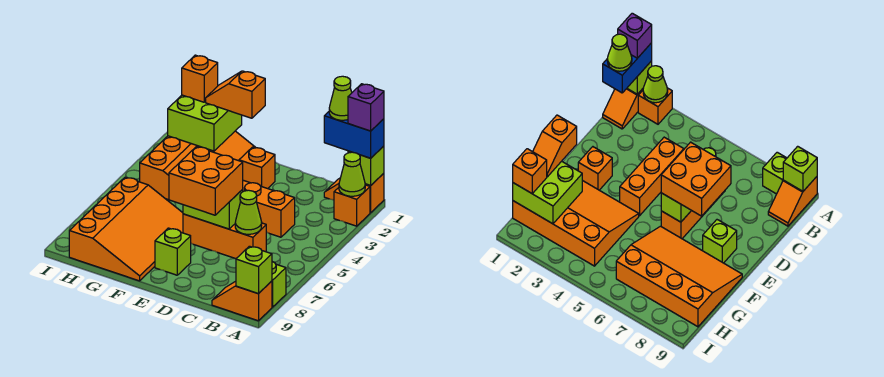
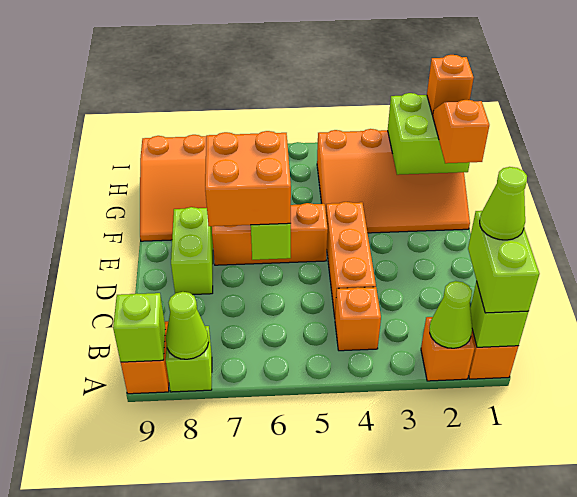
blue brick A1:B1 level 3 -> lime brick A1:B1 level 3
purple brick A1 level 4 -> none
orange brick C6:E6 level 1 -> orange brick E5:E7 level 1
lime cone C6 level 2 -> lime cone A8 level 2
orange brick E2 level 1 -> orange brick B4 level 1
lime brick E8 level 1 -> lime brick D8:E8 level 1

